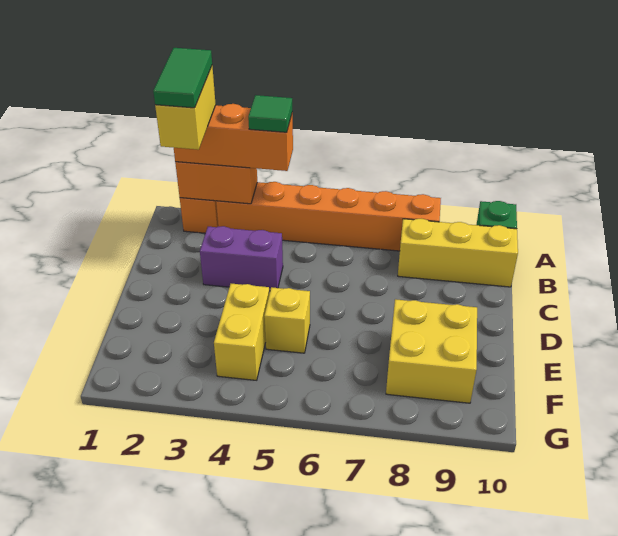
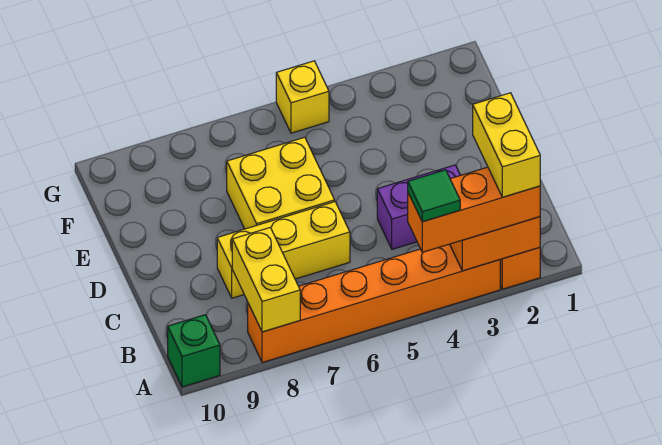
green tile A2:B2 level 5 -> none
yellow brick B8:B10 level 1 -> yellow brick C6:C8 level 1
yellow brick E4:F4 level 1 -> yellow brick A8:B8 level 2
yellow brick E5 level 1 -> yellow brick G5 level 1
yellow brick E8:F9 level 1 -> yellow brick D6:E7 level 1

